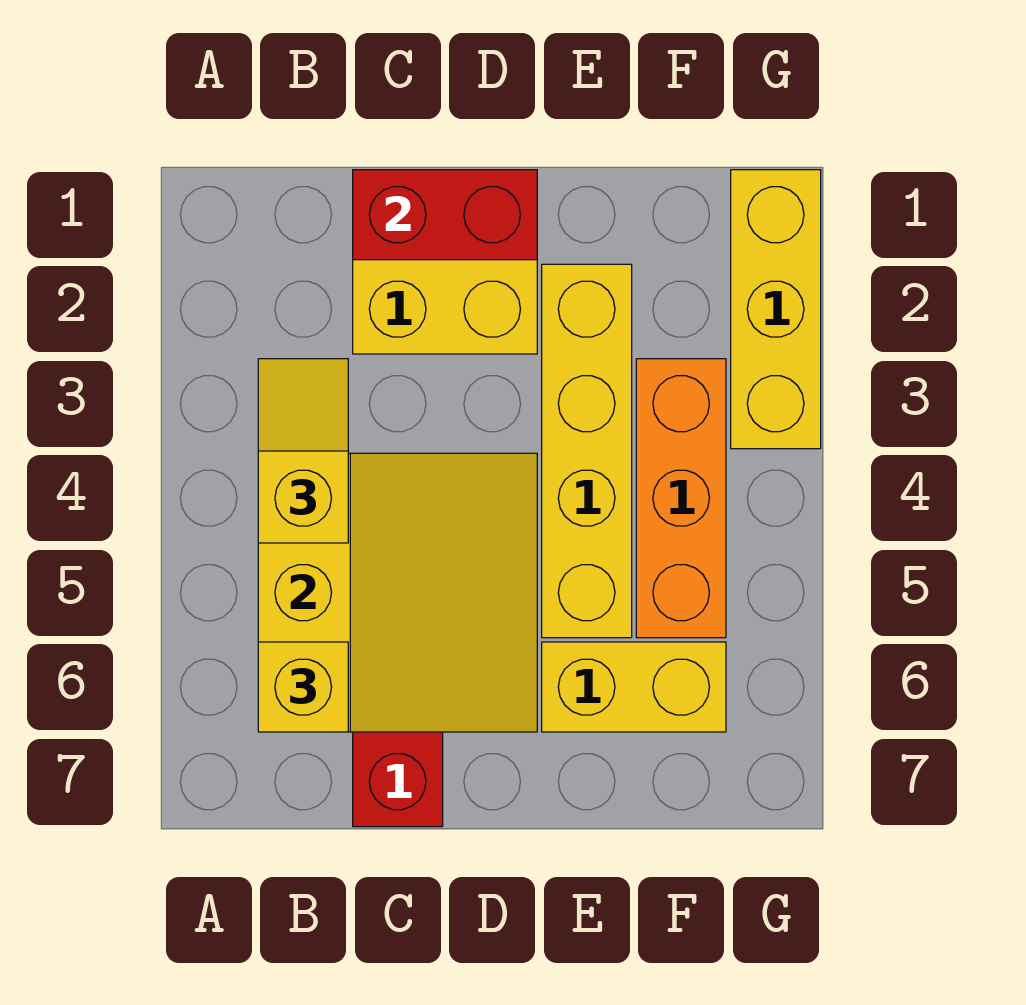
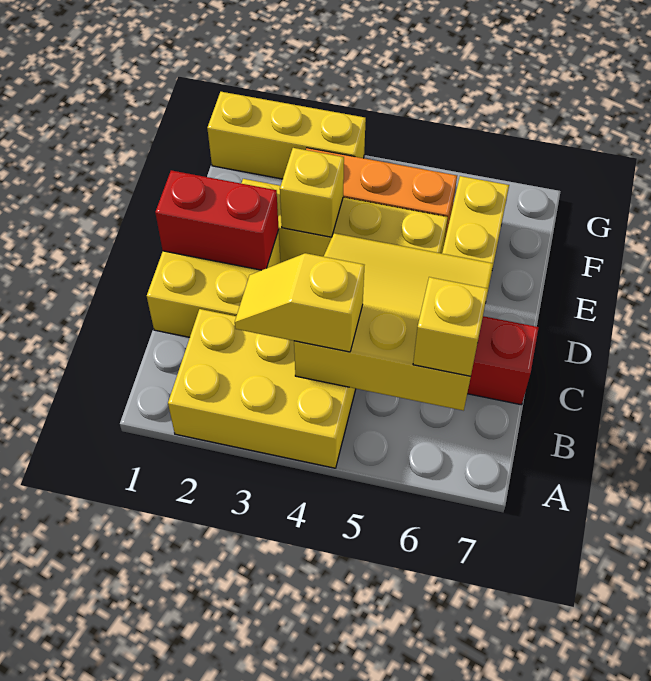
none -> yellow brick A2:B4 level 1
red brick C1:D1 level 2 -> red brick D1:D2 level 2
none -> yellow brick E3 level 2

